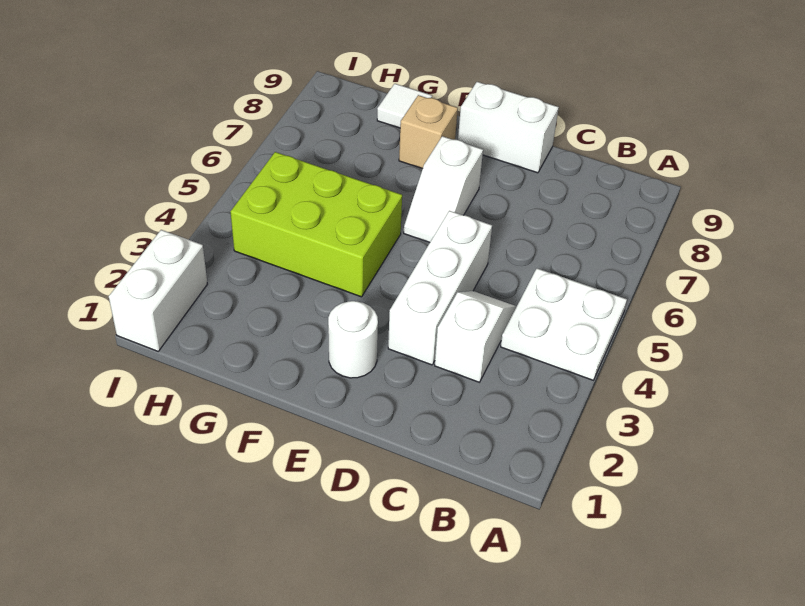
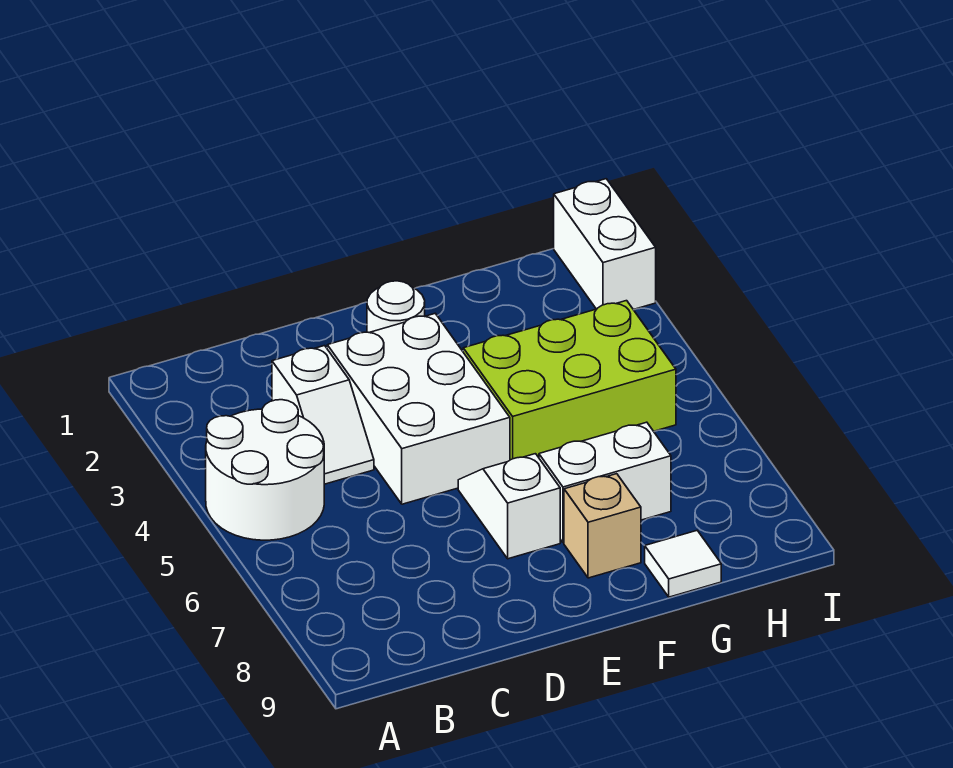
white plate A4:B5 level 1 -> white round brick A4:B5 level 1
white brick D3:D5 level 1 -> white brick D3:E5 level 1
white brick D9:E9 level 1 -> white brick F7:G7 level 1

